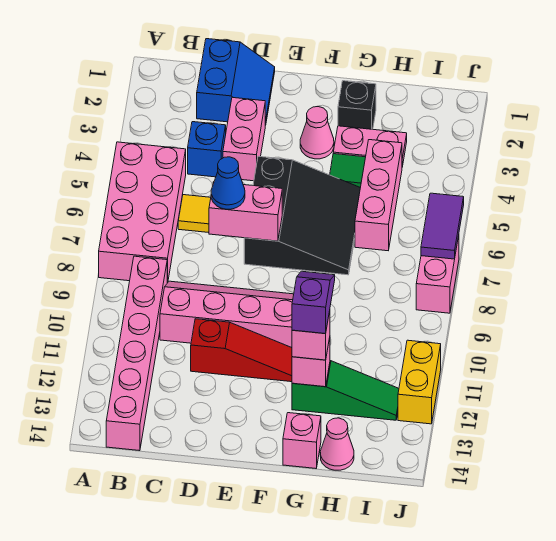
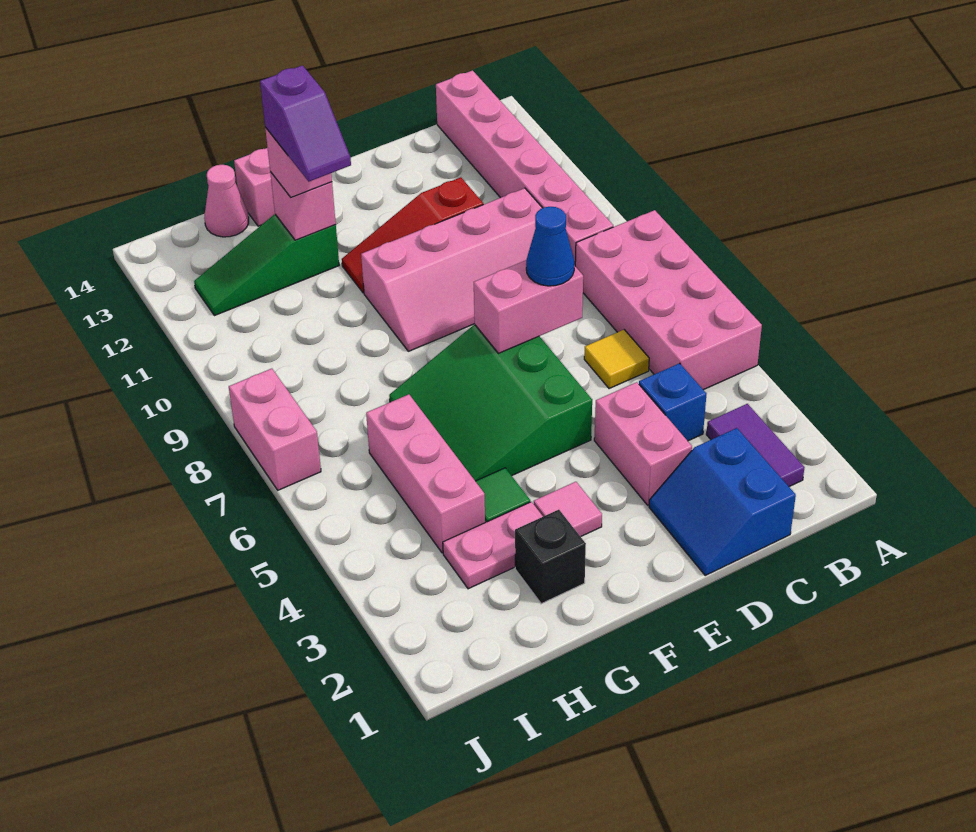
black slope E5:G7 level 1 top E -> green slope E5:G7 level 1 top E
pink cone F3 level 1 -> pink tile F3 level 1
purple tile J6:J7 level 2 -> purple tile B2:B3 level 1
yellow brick J11:J12 level 1 -> none

